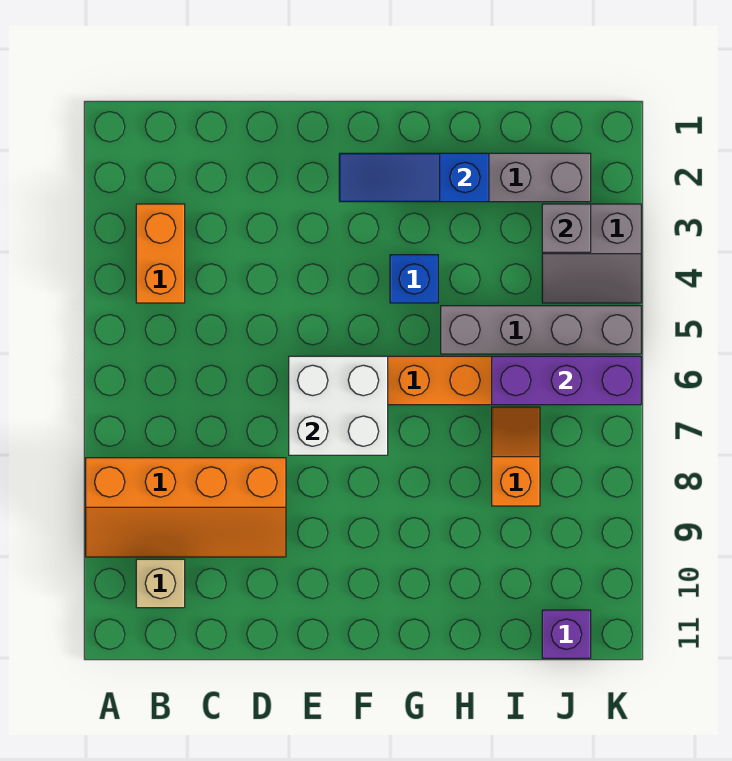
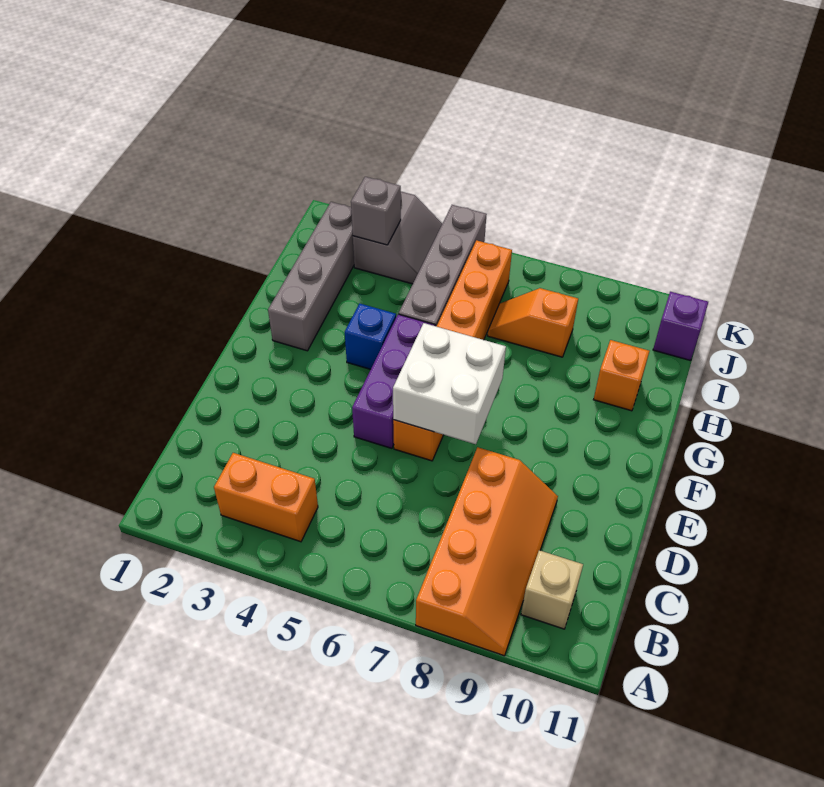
blue slope F2:H2 level 2 top H -> none
none -> orange brick H10 level 1
purple brick I6:K6 level 2 -> purple brick E5:G5 level 1

